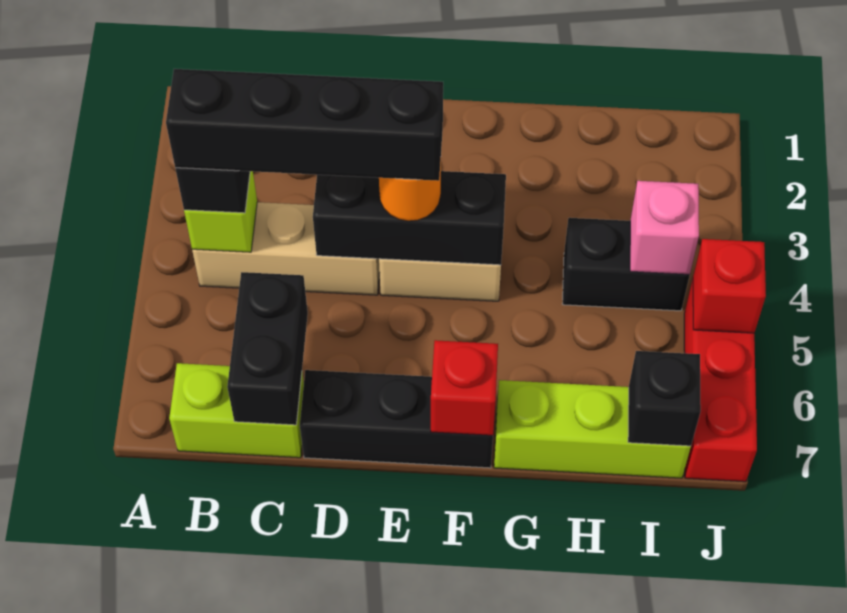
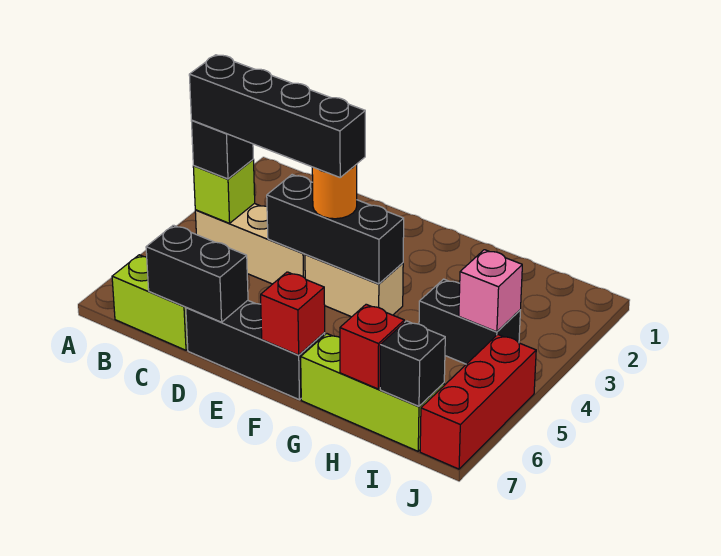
black brick C6:C7 level 2 -> black brick C7:D7 level 2
red brick J5 level 2 -> red brick H7 level 2

